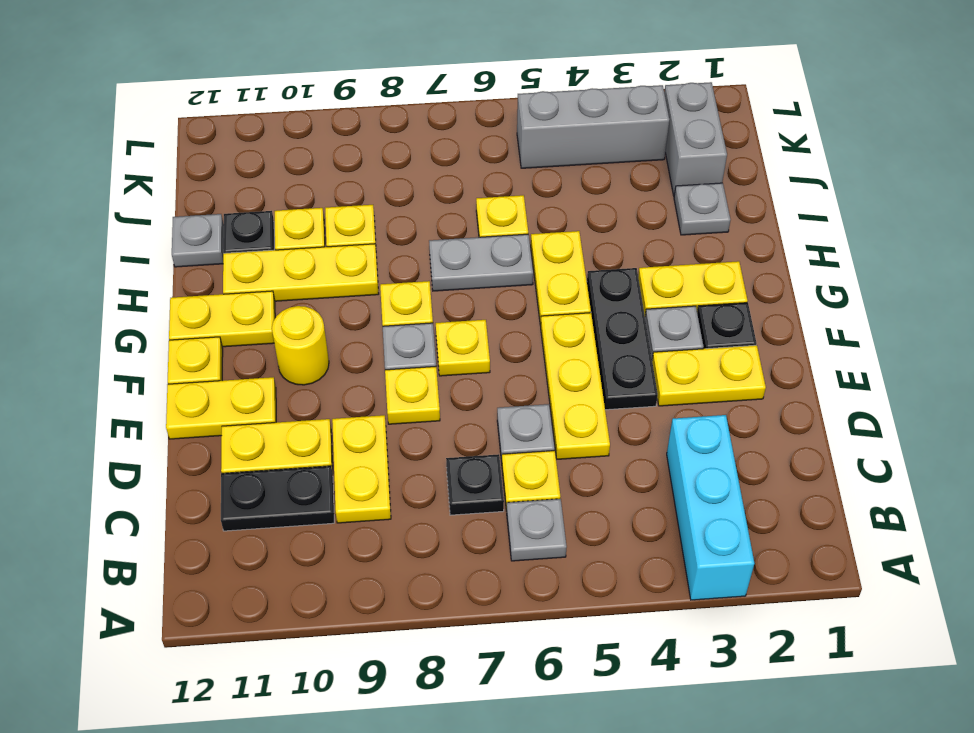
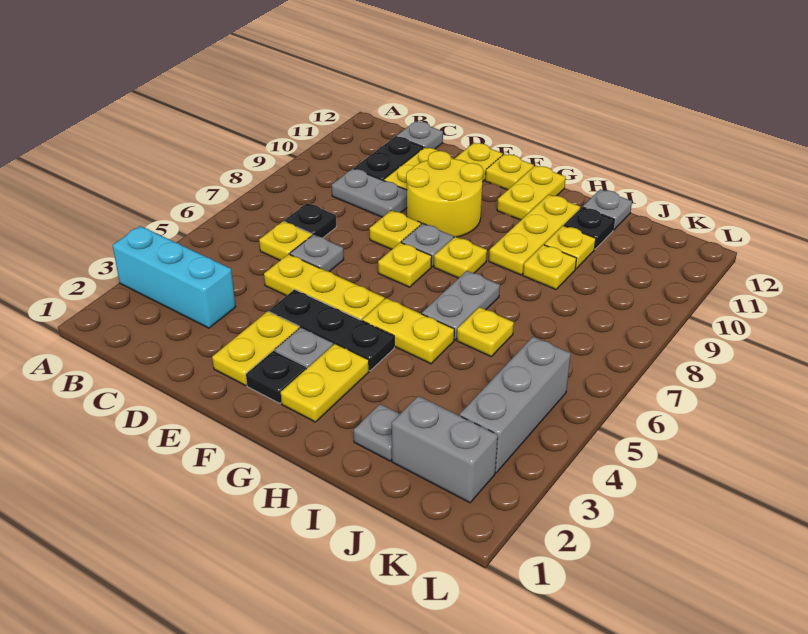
grey plate B6 level 1 -> grey plate C12 level 1
yellow plate C9:D9 level 1 -> grey plate C9:D9 level 1
yellow round brick F10 level 1 -> yellow round brick E9:F10 level 1

